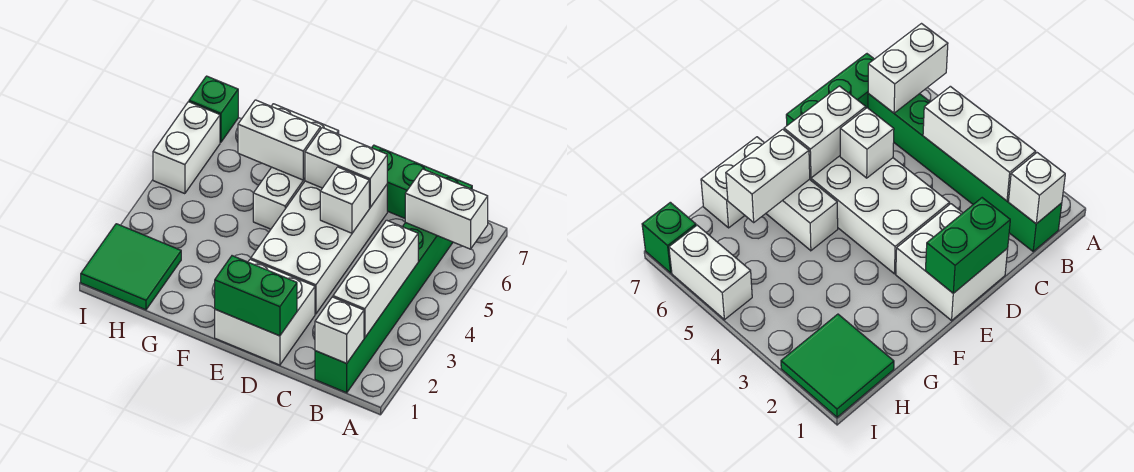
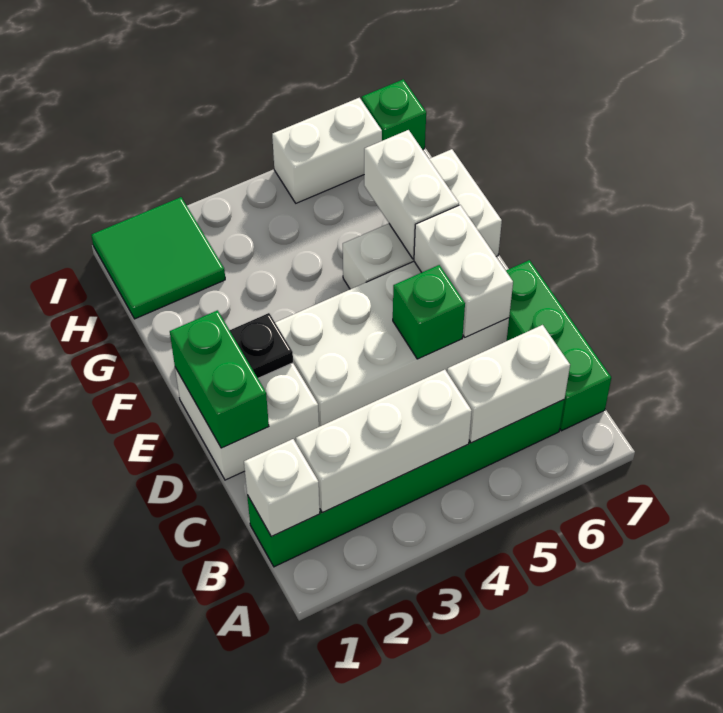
white brick A6:B6 level 2 -> white brick B5:B6 level 2
white brick D5 level 2 -> green brick D5 level 2
none -> black plate E2 level 2

